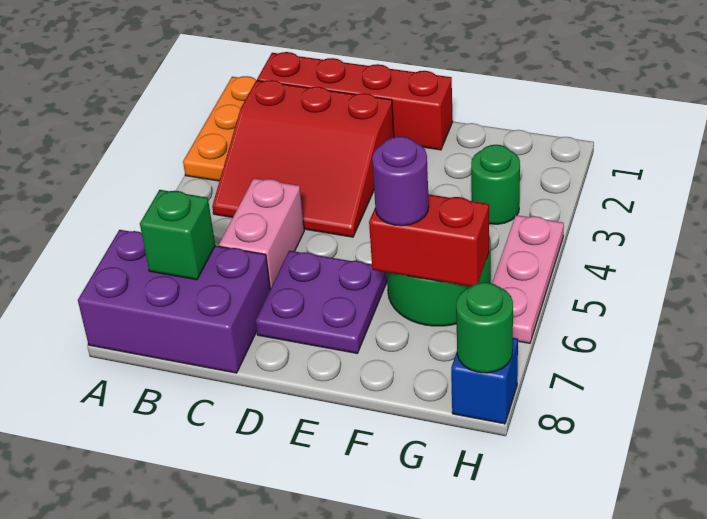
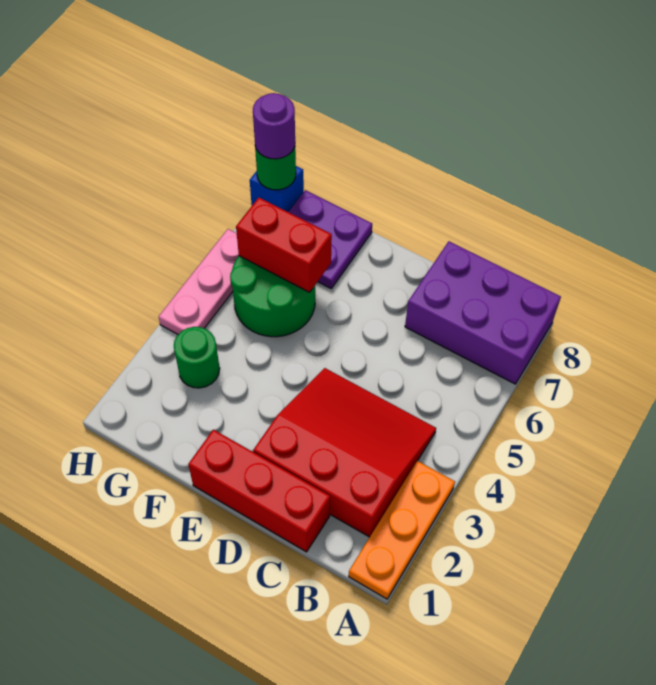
red brick B1:E1 level 1 -> red brick C1:E1 level 1
green brick B7 level 2 -> none
pink brick C5:C6 level 1 -> none
purple plate D6:E7 level 1 -> purple plate F7:G8 level 1
purple round brick F6 level 3 -> purple round brick H8 level 3

